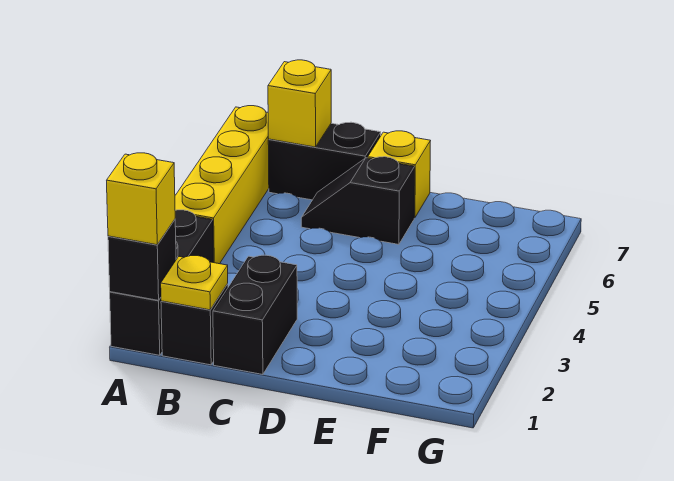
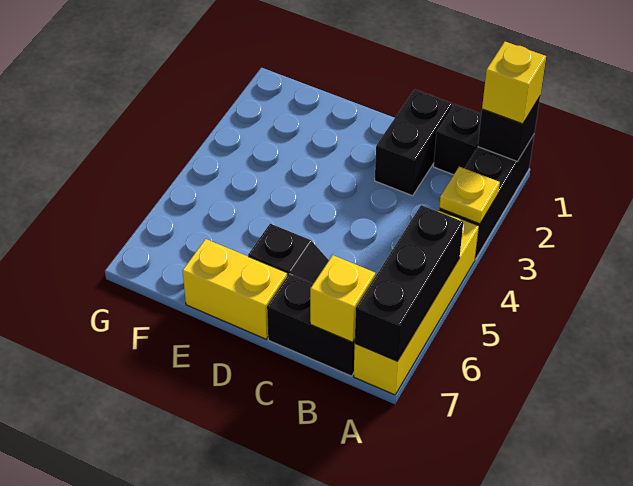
none -> black brick A5:A7 level 2
yellow plate B1 level 2 -> yellow plate A3 level 2
yellow brick D7 level 1 -> yellow brick D7:E7 level 1

